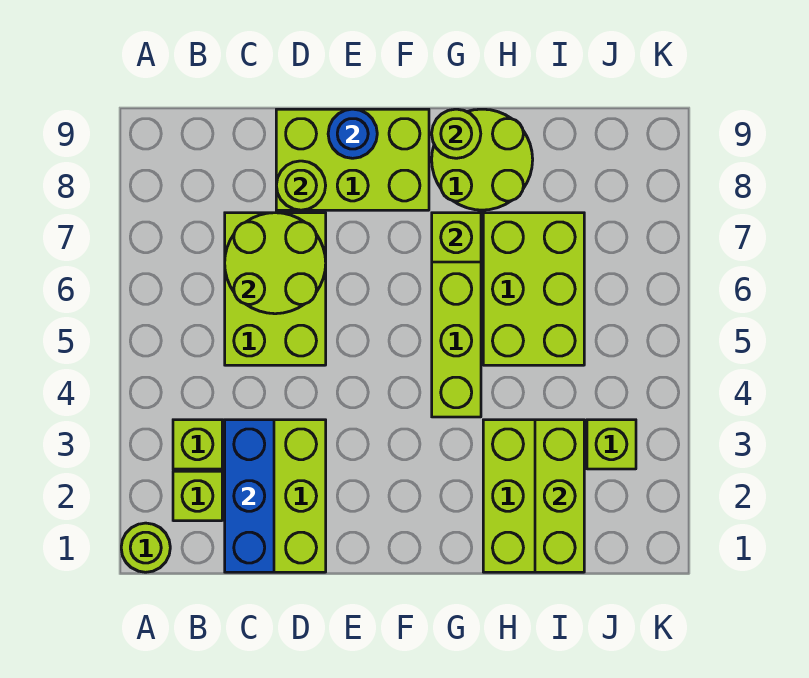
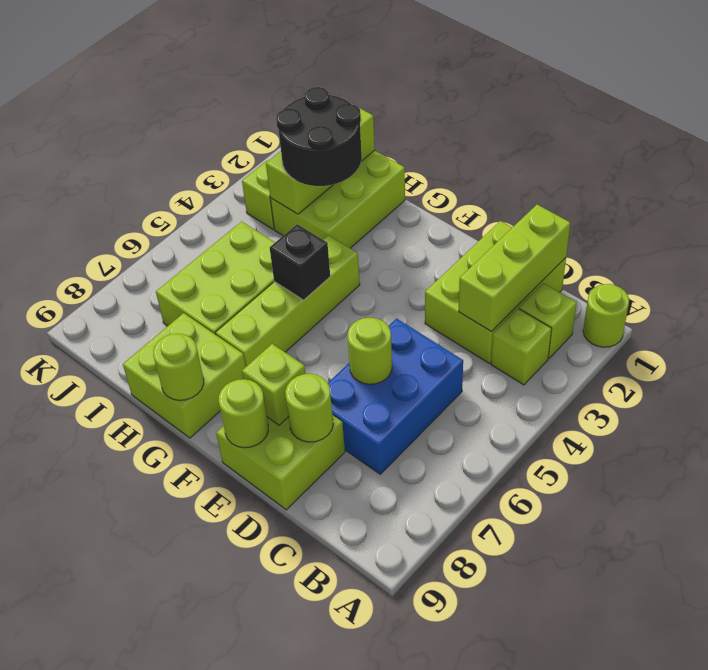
blue brick C1:C3 level 2 -> lime brick C1:C3 level 2
lime brick C5:D7 level 1 -> blue brick C5:D7 level 1
lime round brick C6:D7 level 2 -> lime round brick D6 level 2
lime brick D8:F9 level 1 -> lime brick D8:E9 level 1
blue round brick E9 level 2 -> lime round brick E9 level 2
none -> black brick G5 level 2
lime brick G7 level 2 -> lime brick E8 level 2
lime round brick G8:H9 level 1 -> lime brick G8:H9 level 1
none -> black round brick H2:I3 level 3

